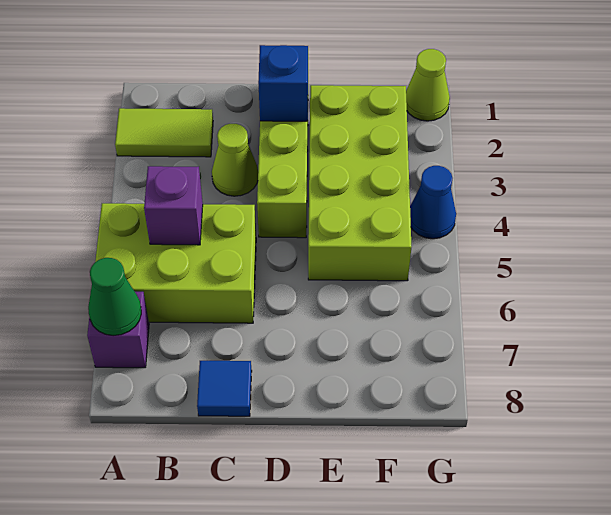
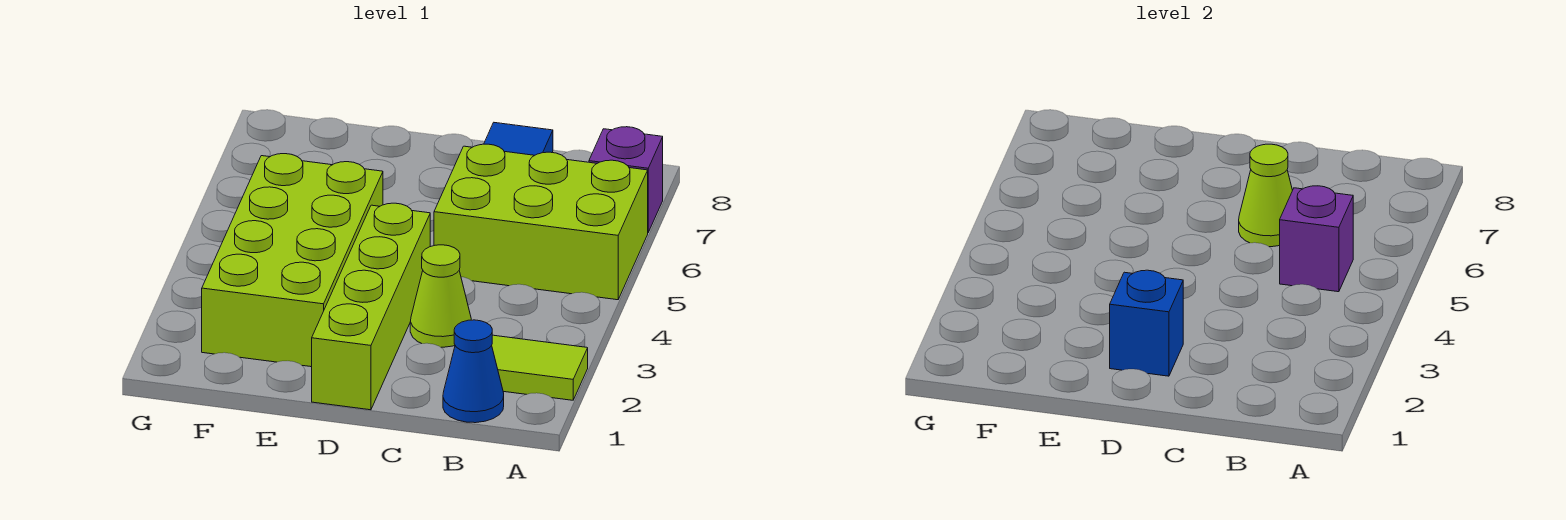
green cone A7 level 2 -> none
lime cone G1 level 1 -> lime cone C6 level 2
blue cone G4 level 1 -> blue cone B1 level 1

